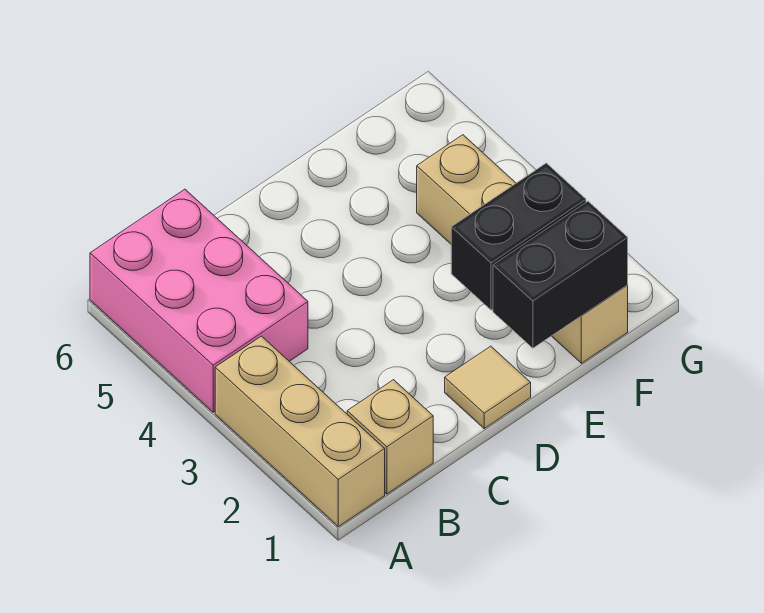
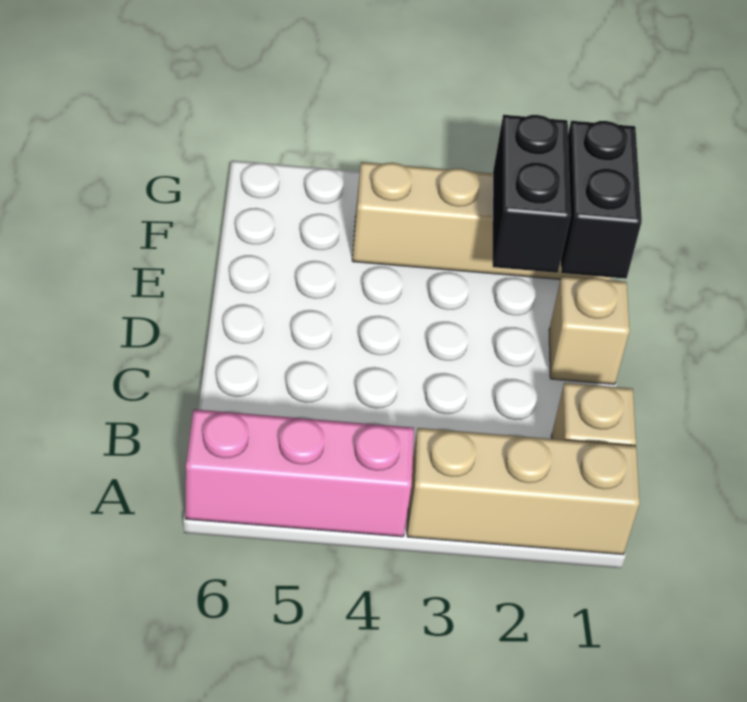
pink brick A4:B6 level 1 -> pink brick A4:A6 level 1
tan tile D1 level 1 -> tan brick D1 level 1

